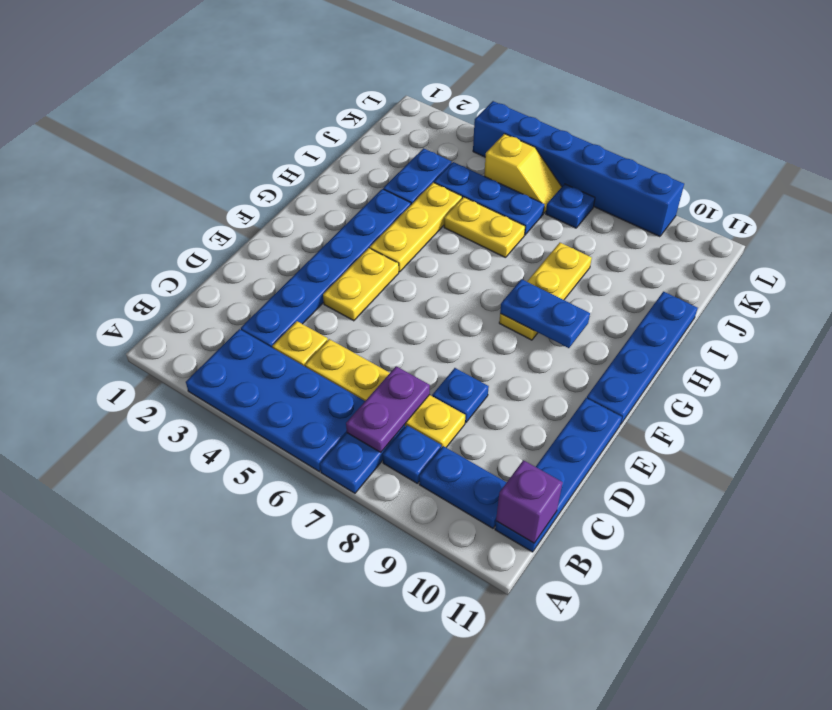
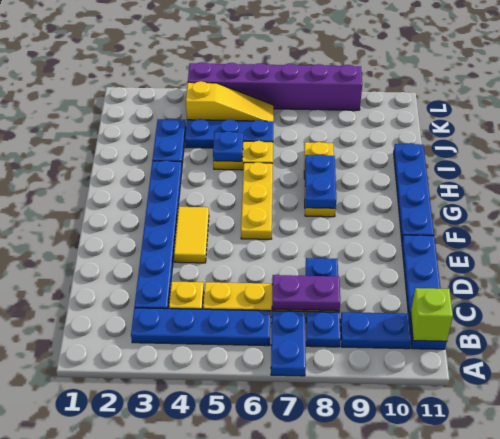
blue plate A3:B6 level 1 -> blue plate B3:B6 level 1
purple plate B7:C7 level 2 -> purple plate C7:C8 level 2
purple brick B11 level 2 -> lime brick B11 level 2
yellow plate E4:F4 level 1 -> yellow tile E4:F4 level 1
yellow plate G4:I4 level 1 -> yellow plate F6:H6 level 1
blue plate G8:G9 level 2 -> blue plate G8:H8 level 2
yellow slope K5:K6 level 1 top 5 -> yellow slope K4:K6 level 1 top 4
blue plate K7 level 1 -> blue plate I5 level 2
blue brick L4:L9 level 1 -> purple brick L4:L9 level 1

